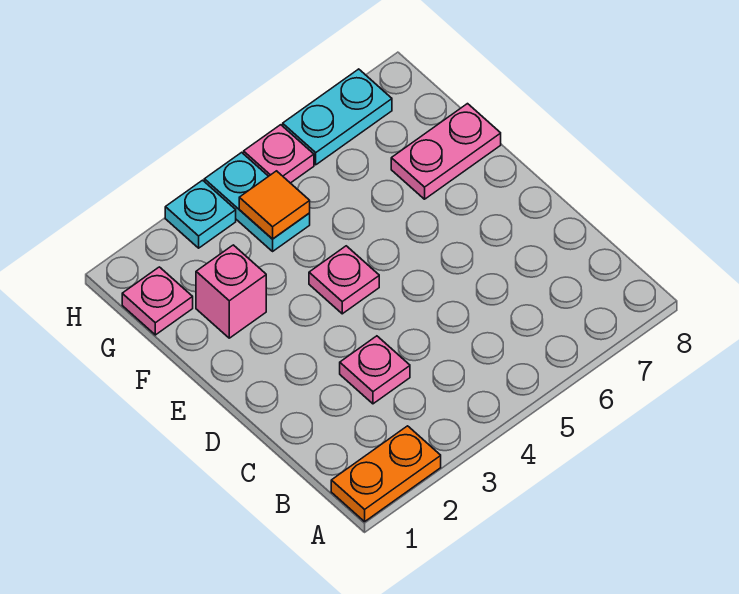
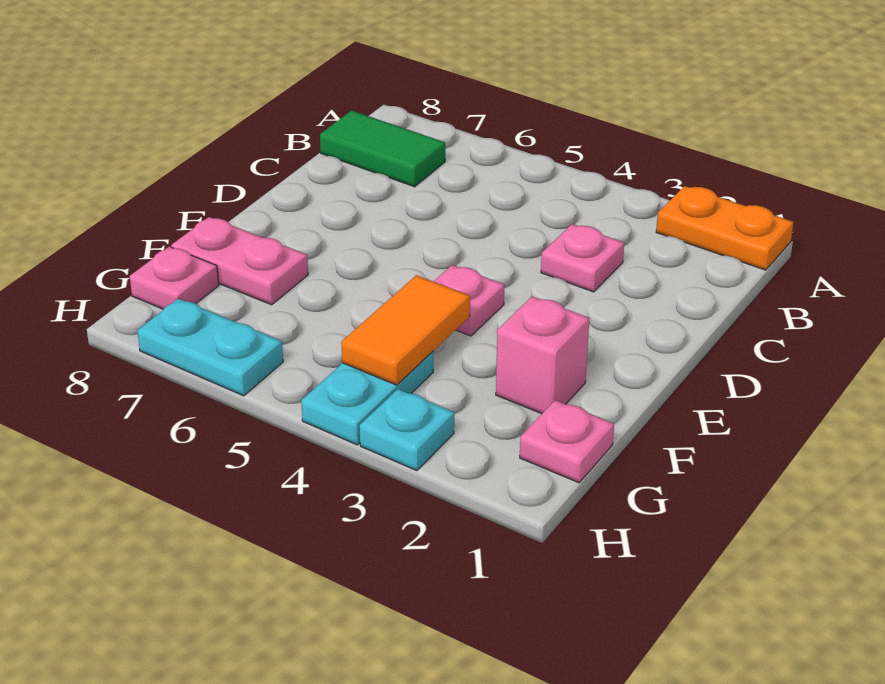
none -> green tile B7:B8 level 1
orange tile G4 level 2 -> orange tile F4:G4 level 2
pink plate H5 level 1 -> pink plate G8 level 1

